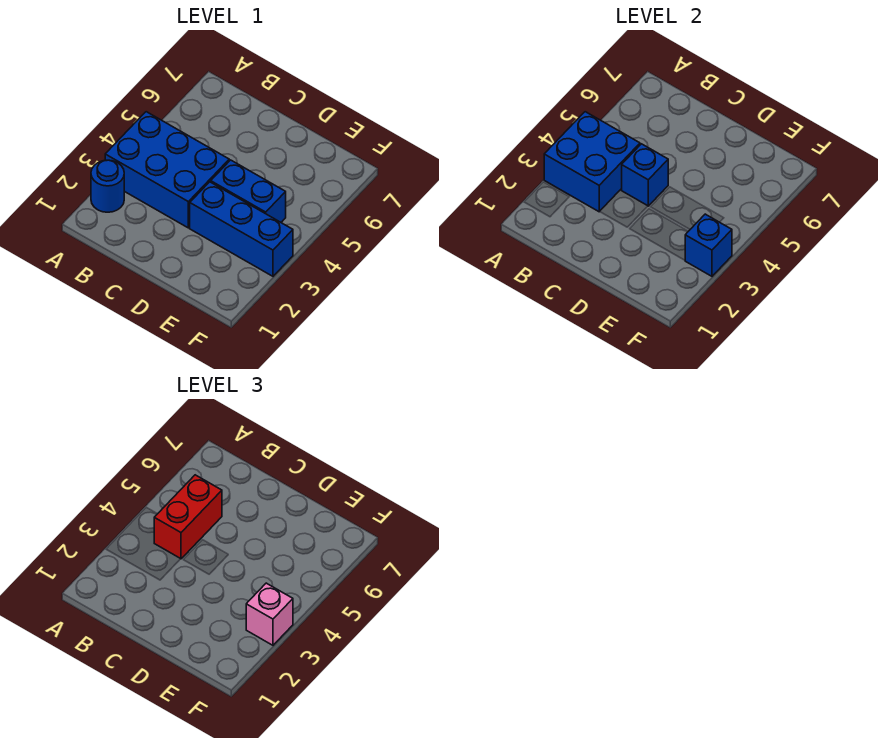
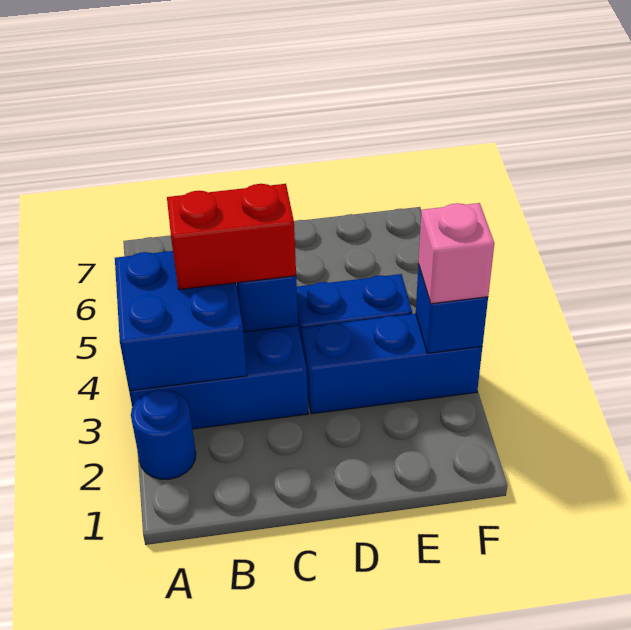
red brick B4:B5 level 3 -> red brick B4:C4 level 3

